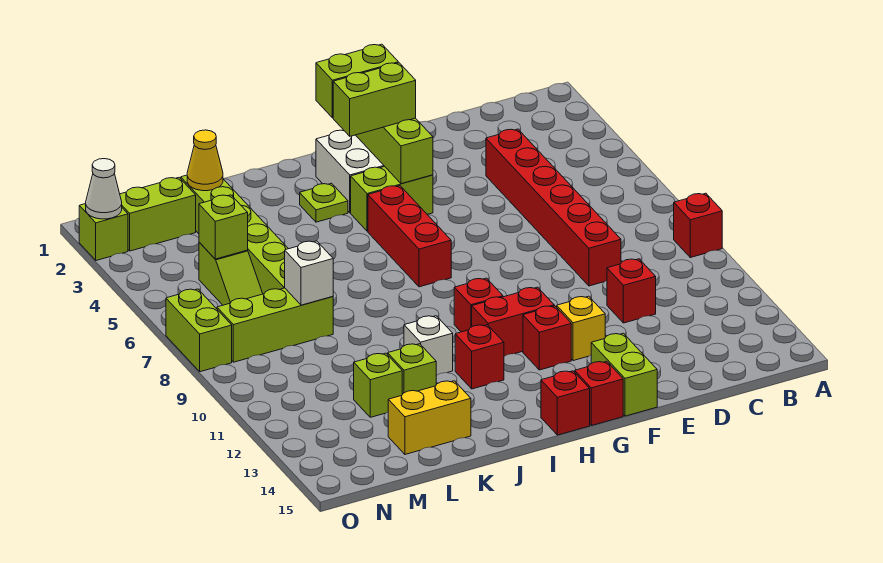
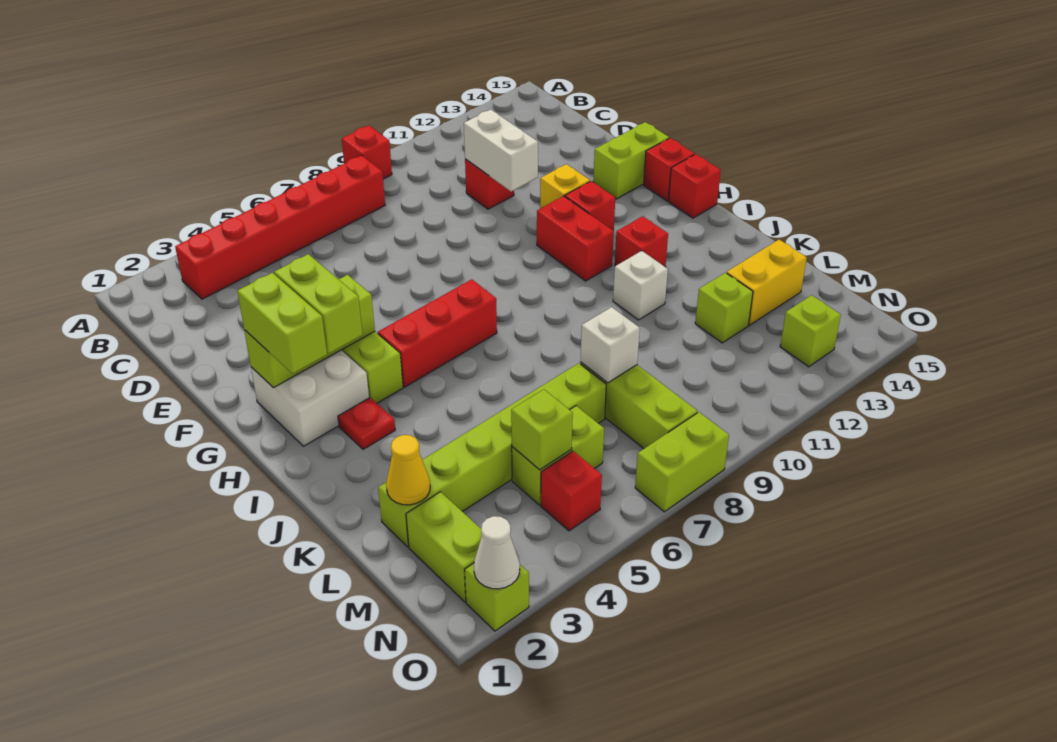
red brick D4:D9 level 1 -> red brick B3:B8 level 1
none -> white brick D11:E11 level 2
red brick H10 level 1 -> red brick N5 level 1
lime plate I3 level 1 -> red plate I3 level 1
lime brick K12 level 1 -> lime brick N13 level 1
yellow brick K14:L14 level 1 -> yellow brick L13:L14 level 1
lime slope M5:M6 level 1 top 5 -> lime brick M5:M6 level 1

